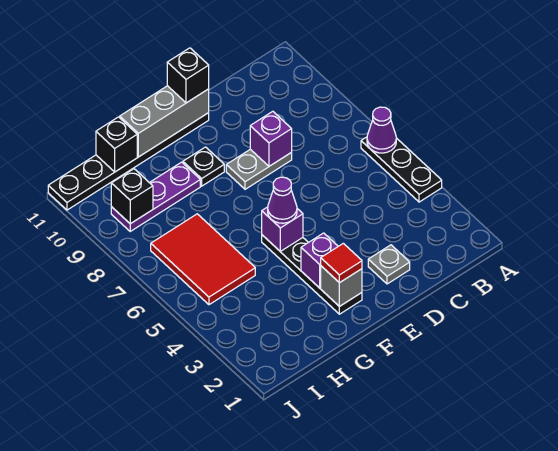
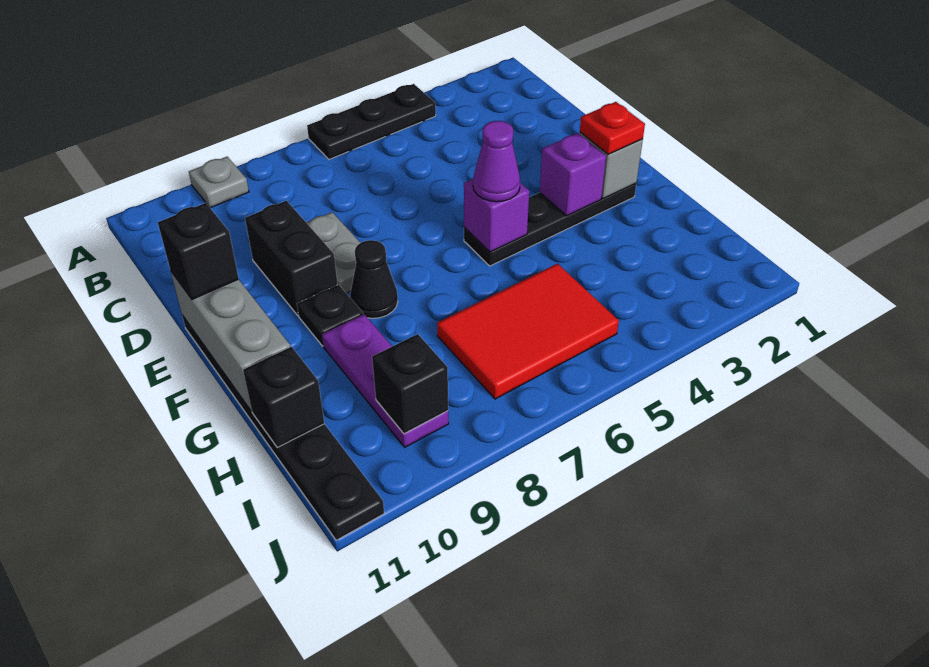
purple cone A6 level 2 -> none
grey plate D2 level 1 -> grey plate A9 level 1
purple brick D8 level 2 -> none
none -> black brick D9:E9 level 1
red tile F2 level 3 -> red plate F2 level 3
none -> black cone F8 level 1

